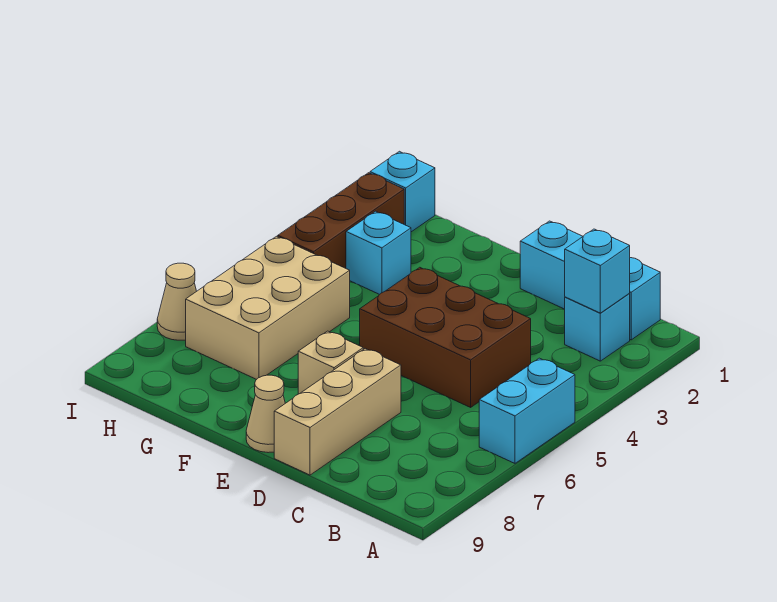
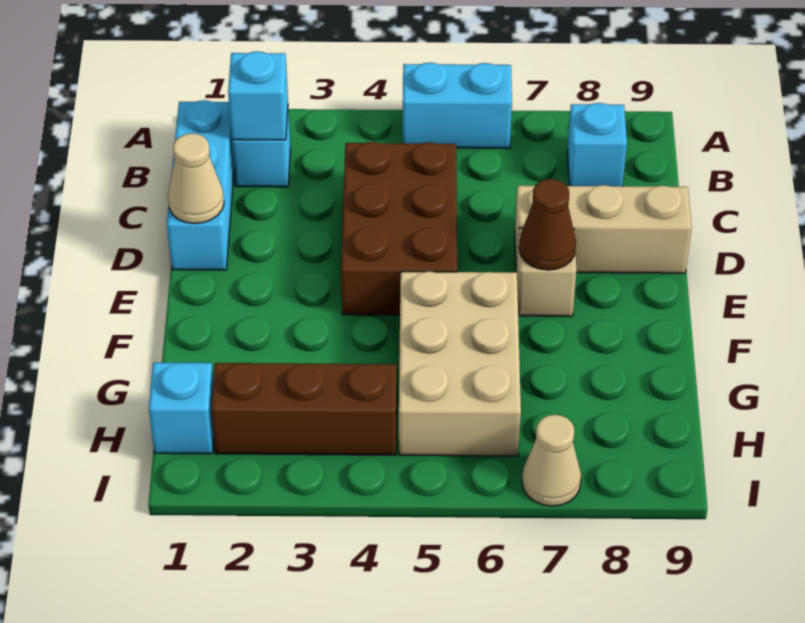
none -> brown cone E7 level 2
tan cone E9 level 1 -> tan cone D1 level 2
cyan brick G3 level 1 -> cyan brick B8 level 1
tan brick G5:H7 level 1 -> tan brick F5:H6 level 1

